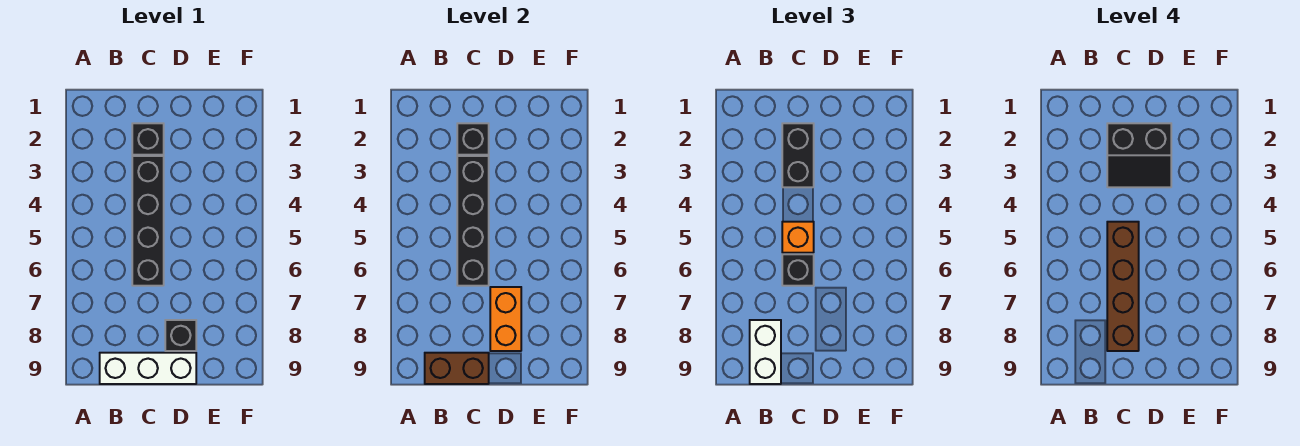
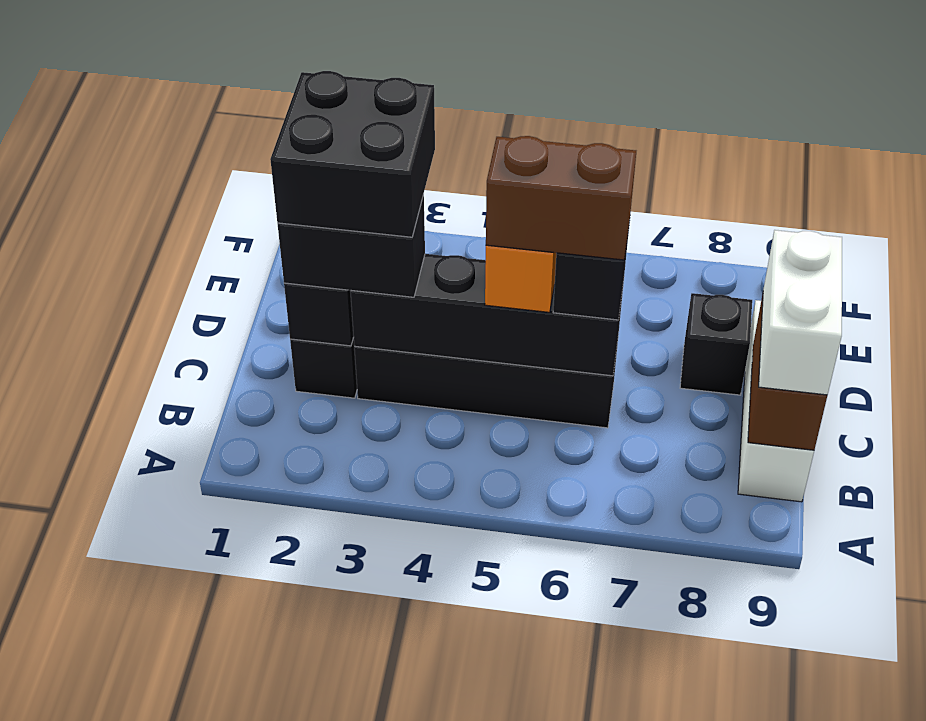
white brick B8:B9 level 3 -> white brick B9:C9 level 3
black slope C2:D3 level 4 top 2 -> black brick C2:D3 level 4
brown brick C5:C8 level 4 -> brown brick C5:C6 level 4
orange brick D7:D8 level 2 -> none

